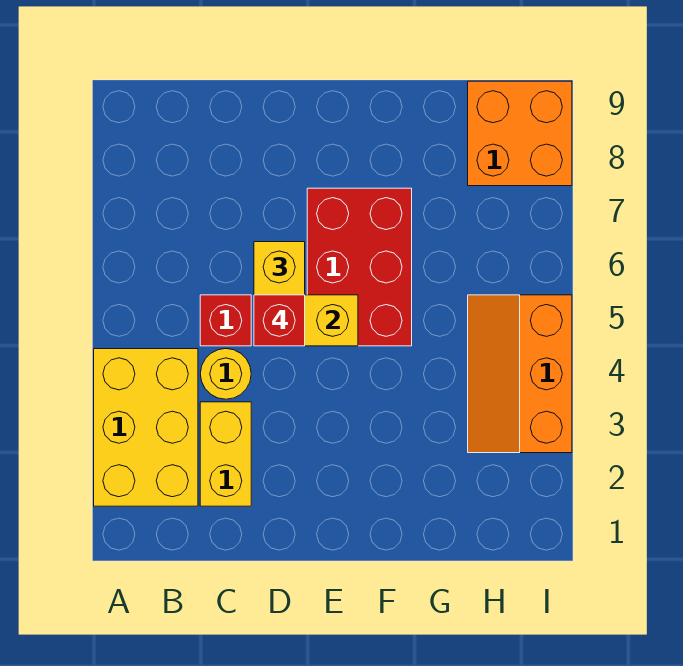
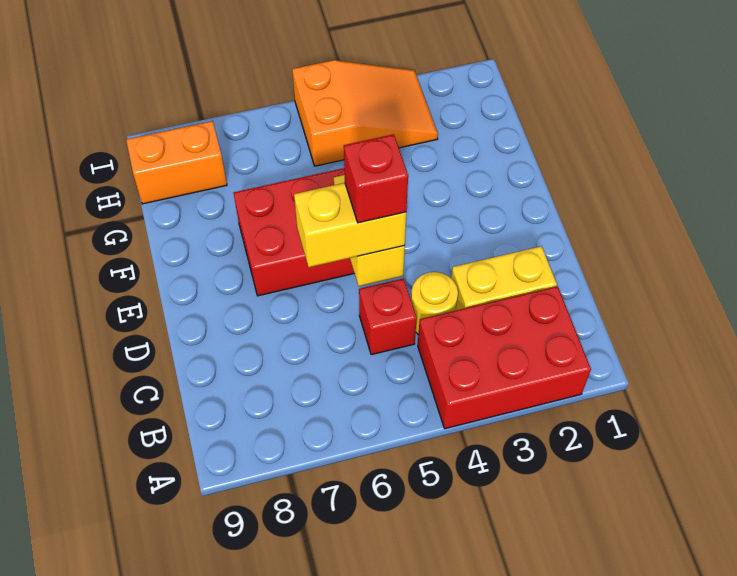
yellow brick A2:B4 level 1 -> red brick A2:B4 level 1
orange slope H3:I5 level 1 top I -> orange slope H3:I5 level 1 top 5
orange brick H8:I9 level 1 -> orange brick H8:H9 level 1

